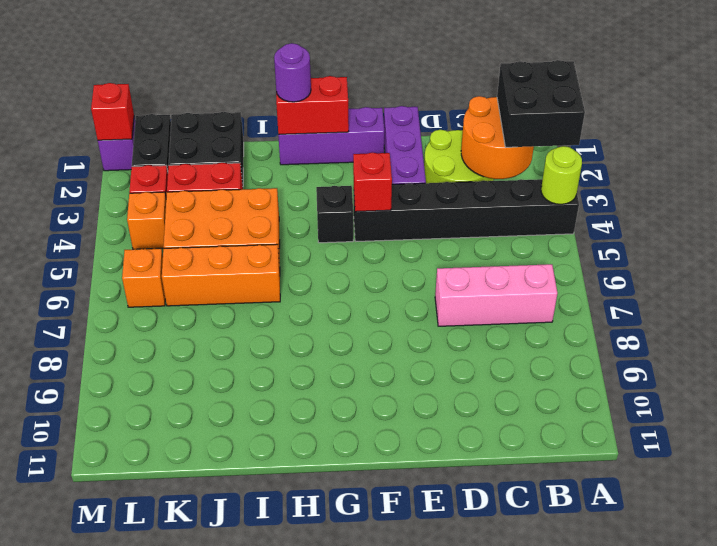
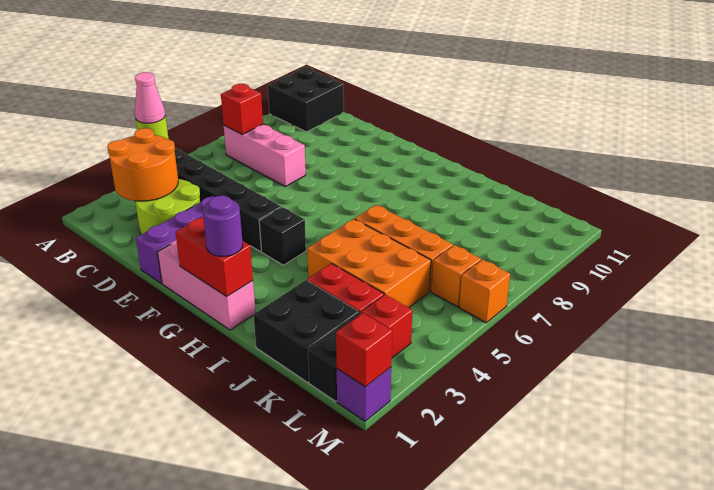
black brick A2:B3 level 3 -> black brick A10:B11 level 1
none -> pink cone A4 level 3
purple brick F1:H1 level 1 -> pink brick F1:H1 level 1
red brick F4 level 2 -> red brick B7 level 2
orange brick L4 level 1 -> orange brick M6 level 1

